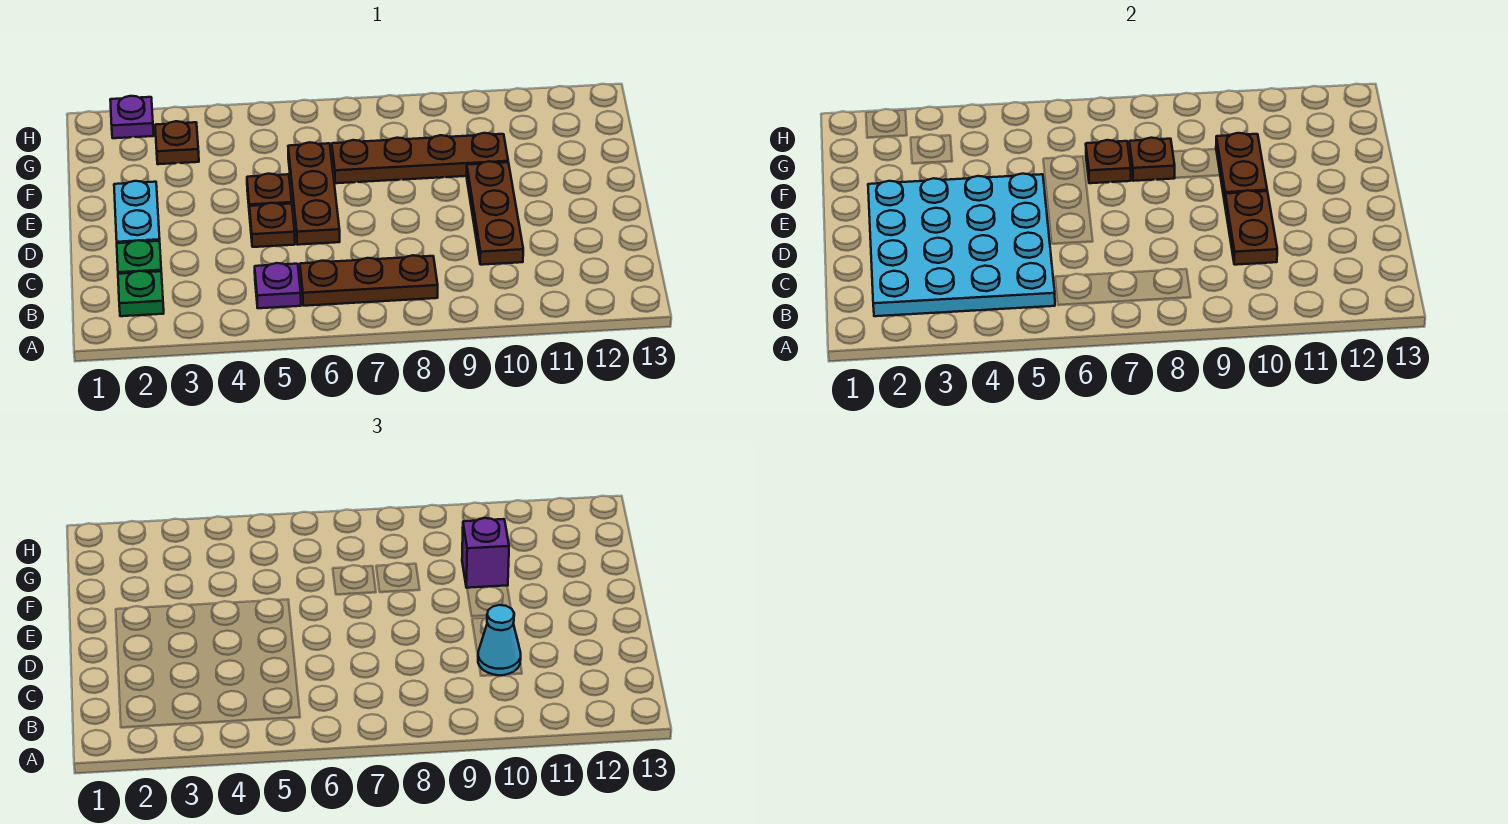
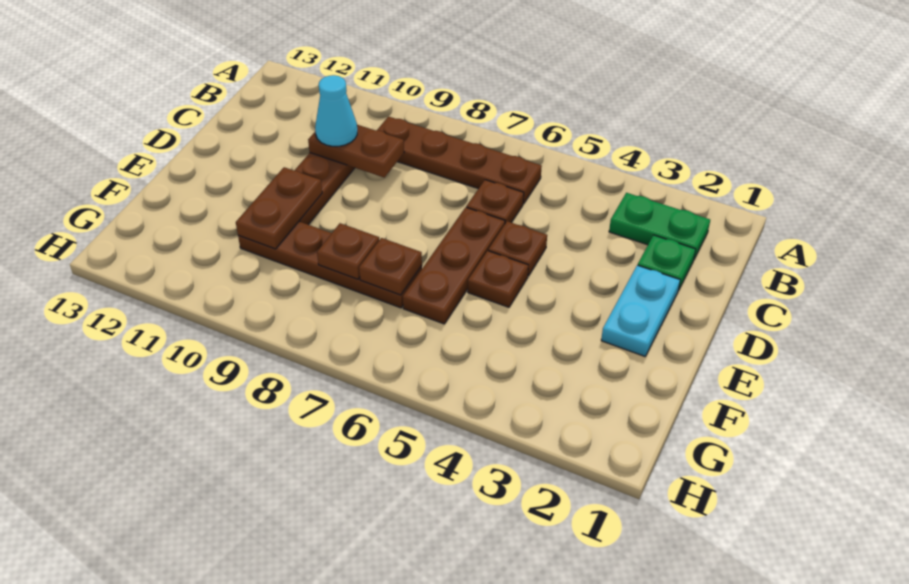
green plate B2 level 1 -> green plate B2:B3 level 1
cyan plate B2:E5 level 2 -> none
purple plate B5 level 1 -> none
brown plate B6:B8 level 1 -> brown plate B6:B9 level 1
brown plate C10:D10 level 2 -> brown plate C9:C10 level 2
purple brick F10 level 3 -> none
brown plate G3 level 1 -> brown plate C6 level 1
purple plate H2 level 1 -> none

